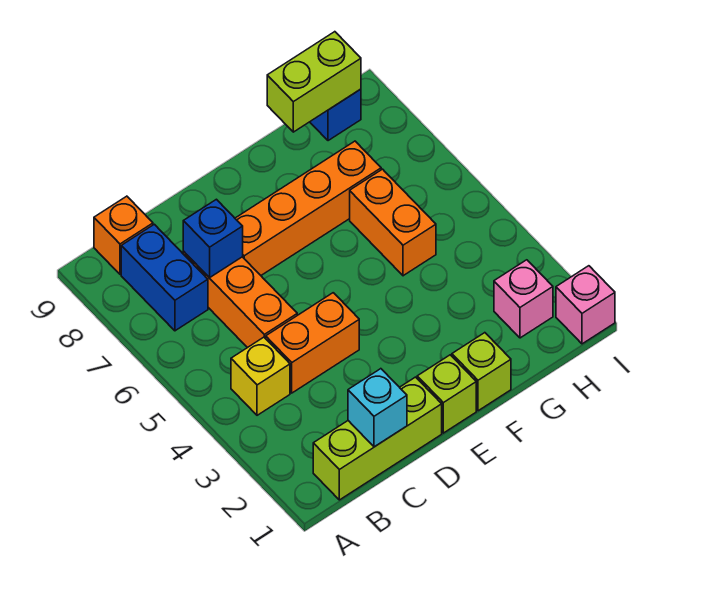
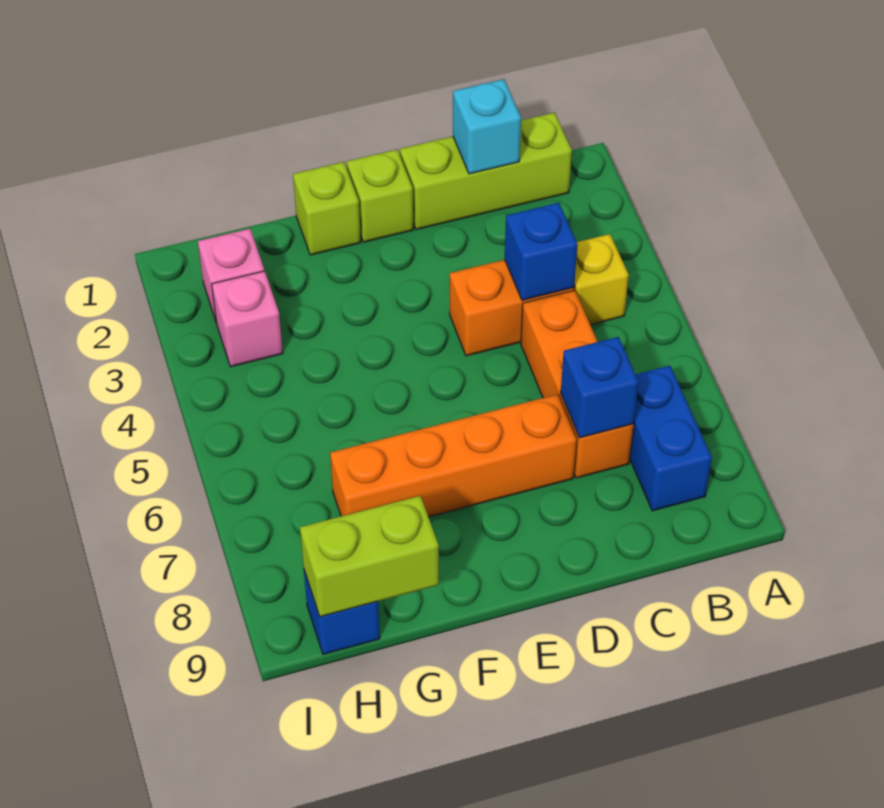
orange brick B9 level 1 -> none
none -> blue brick C4 level 2
orange brick G5:G6 level 1 -> none
pink brick I1 level 1 -> pink brick H3 level 1

